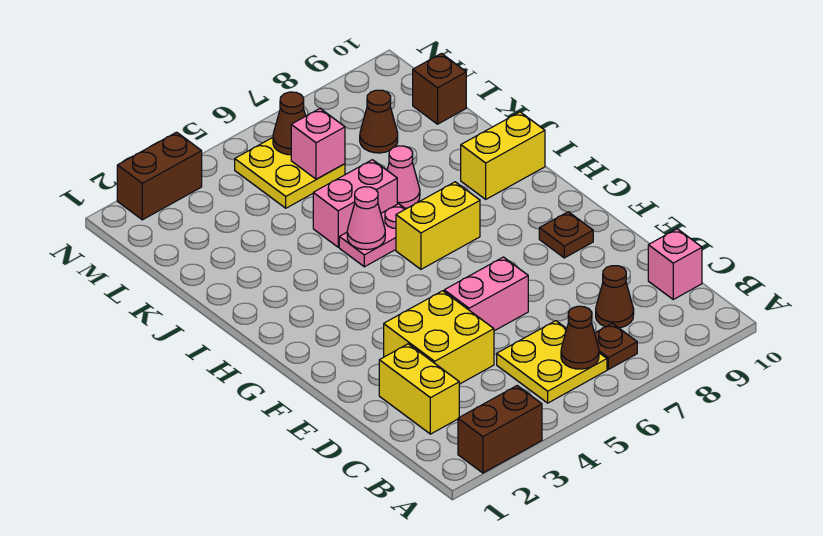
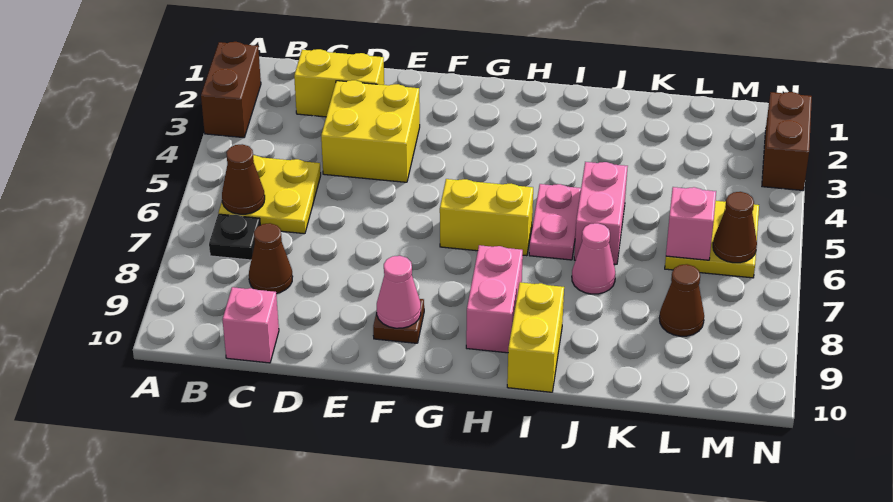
brown plate B7 level 1 -> black plate B7 level 1
pink brick E5:E6 level 1 -> pink brick H8:H9 level 1
yellow brick H6:H7 level 1 -> yellow brick G6:H6 level 1
pink cone I5 level 2 -> pink cone F9 level 2
brown brick L10 level 1 -> none

